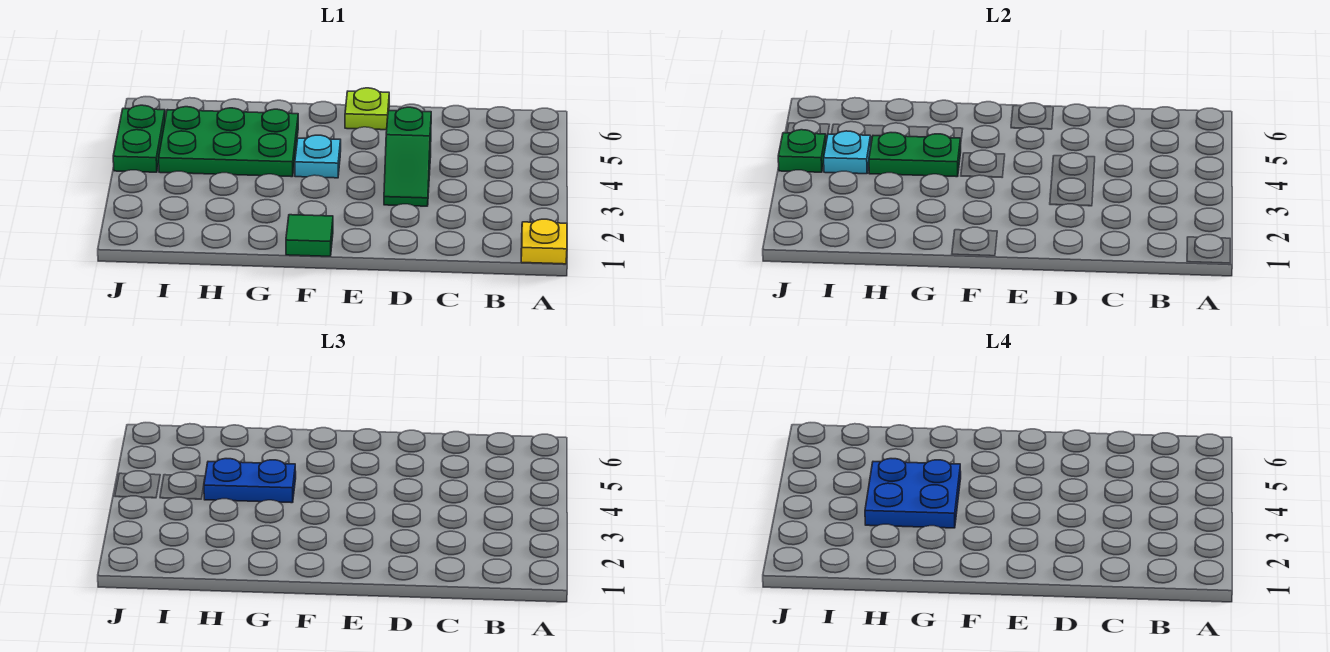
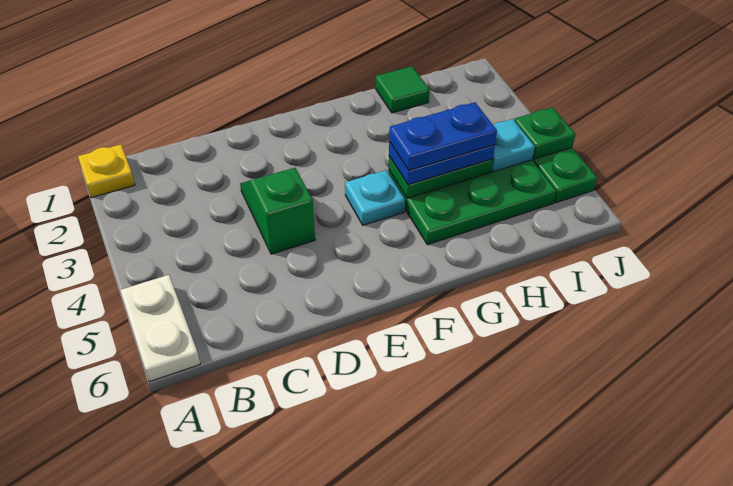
none -> white plate A5:A6 level 1
lime plate E6 level 1 -> none
green tile F1 level 1 -> green tile H1 level 1
blue plate G3:H4 level 4 -> blue plate G4:H4 level 4

